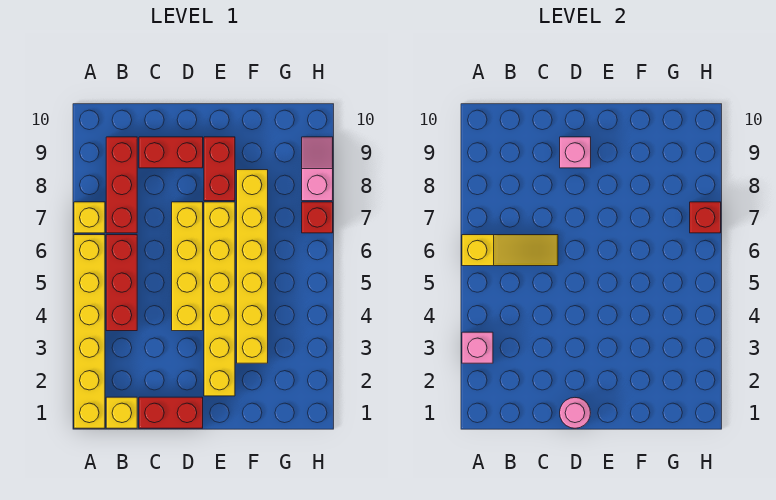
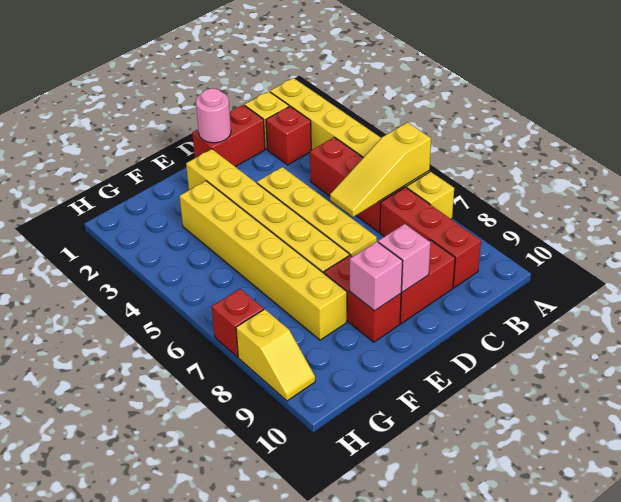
pink brick A3 level 2 -> pink brick E9 level 2
red brick H7 level 2 -> red brick B2 level 1
pink slope H8:H9 level 1 top 8 -> yellow slope H8:H9 level 1 top 8

